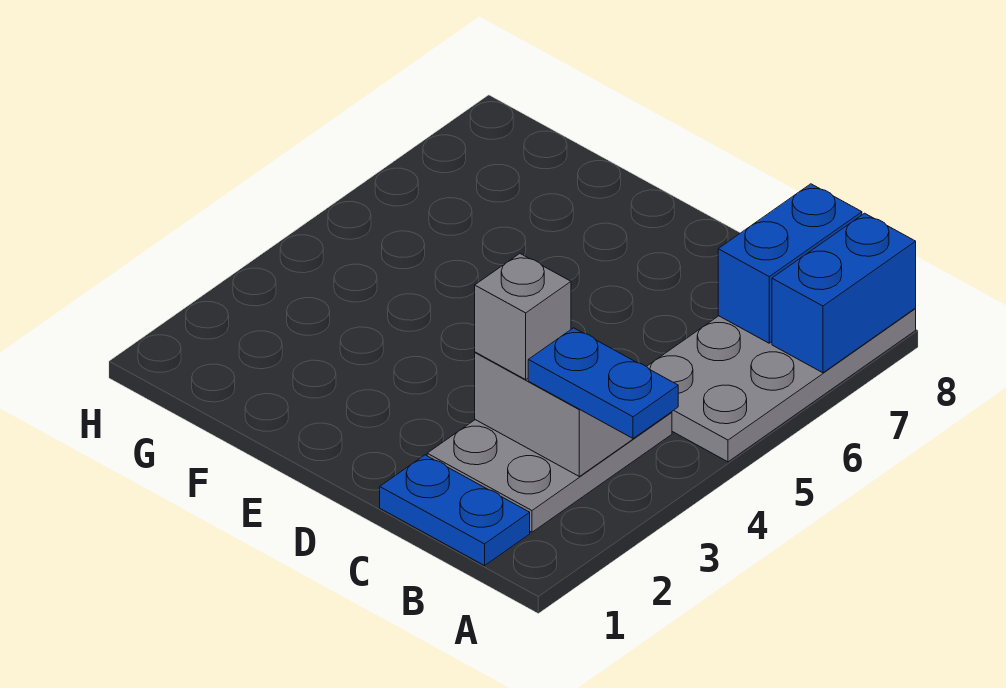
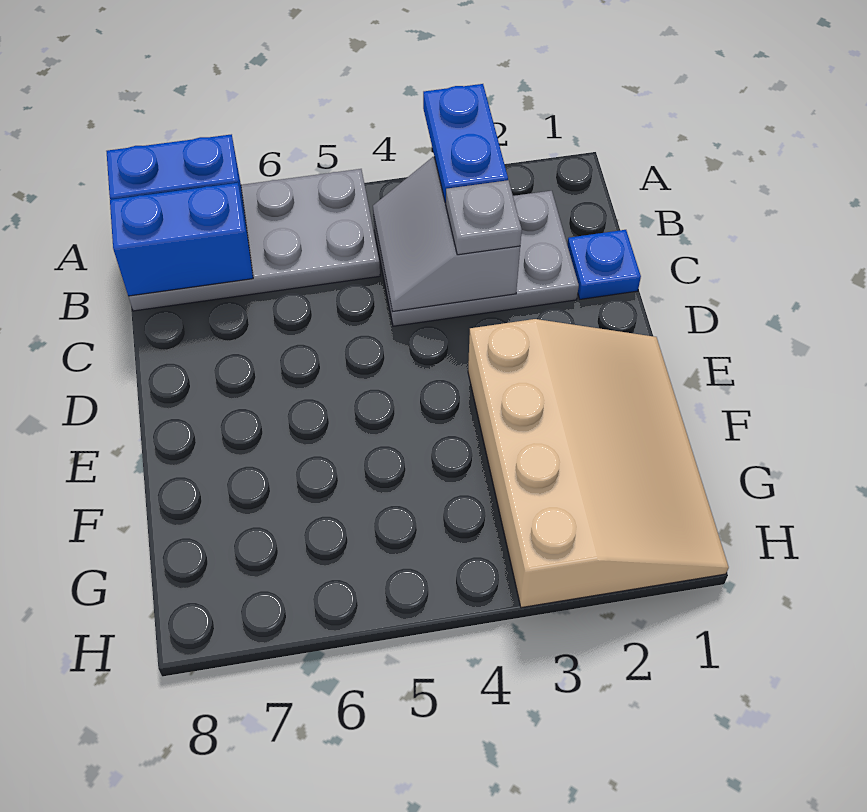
blue plate B1:C1 level 1 -> blue plate C1 level 1
grey brick C3 level 3 -> grey plate C3 level 3
none -> tan slope E1:H3 level 1 top 3

